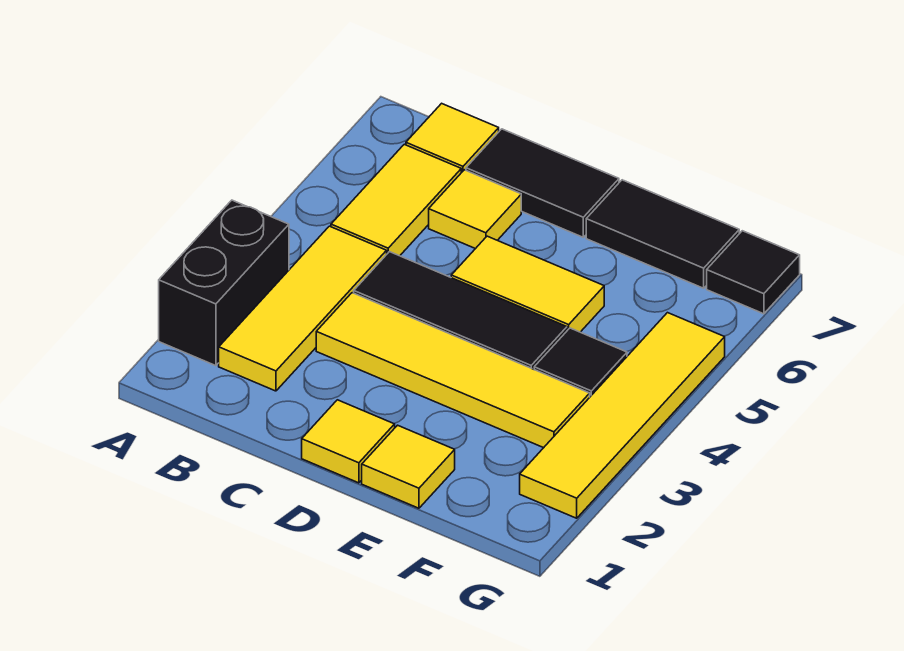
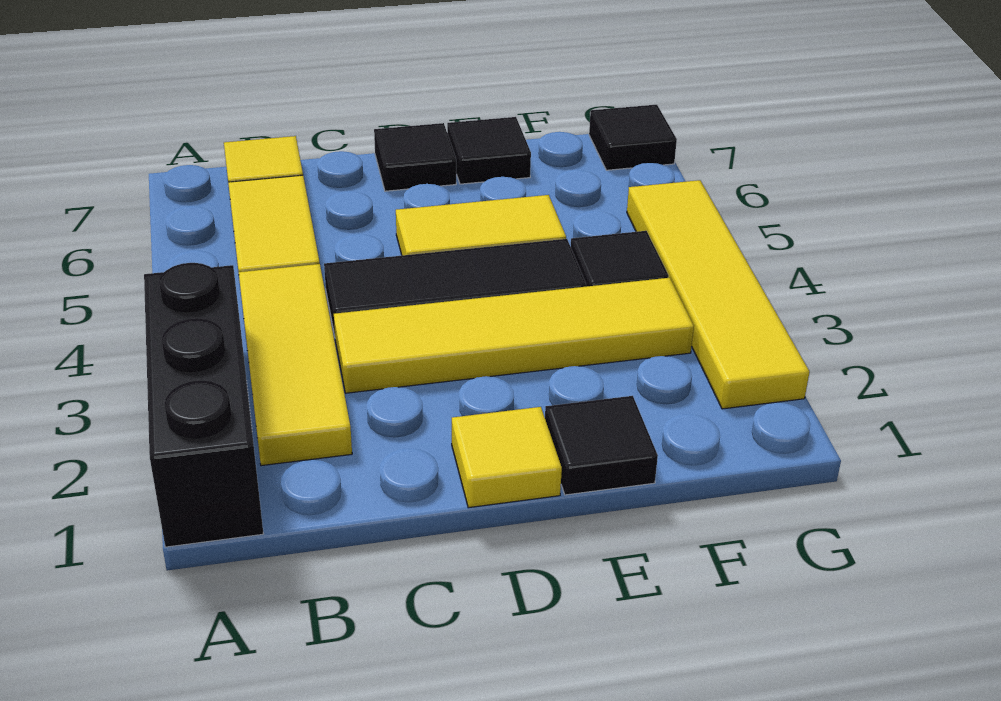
black brick A2:A3 level 1 -> black brick A1:A3 level 1
yellow tile C6 level 1 -> none
black tile C7:D7 level 1 -> black tile D7 level 1
yellow tile E1 level 1 -> black tile E1 level 1
black tile E7:F7 level 1 -> black tile E7 level 1

